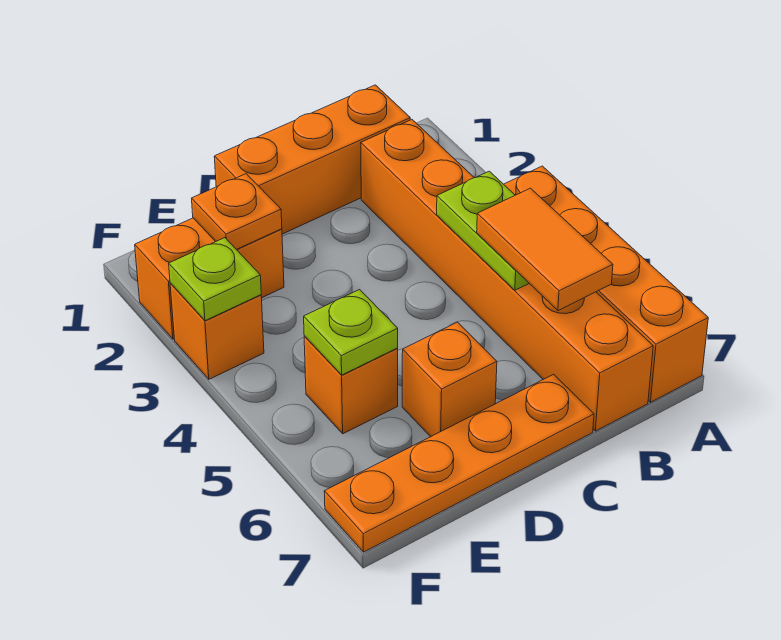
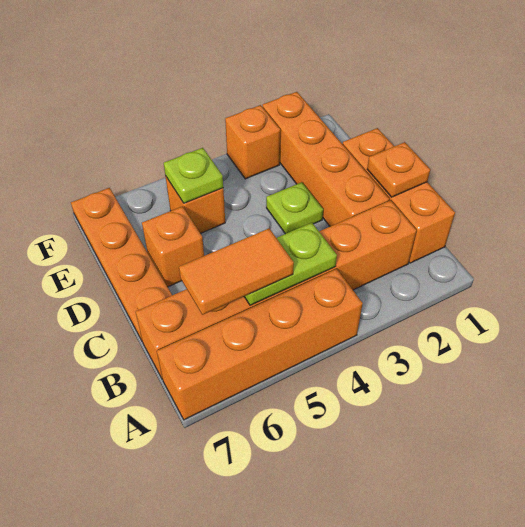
orange brick E2:F2 level 1 -> orange brick C2:F2 level 1
orange plate E2 level 2 -> orange plate C1 level 2
lime plate F3 level 2 -> lime plate D3 level 1

